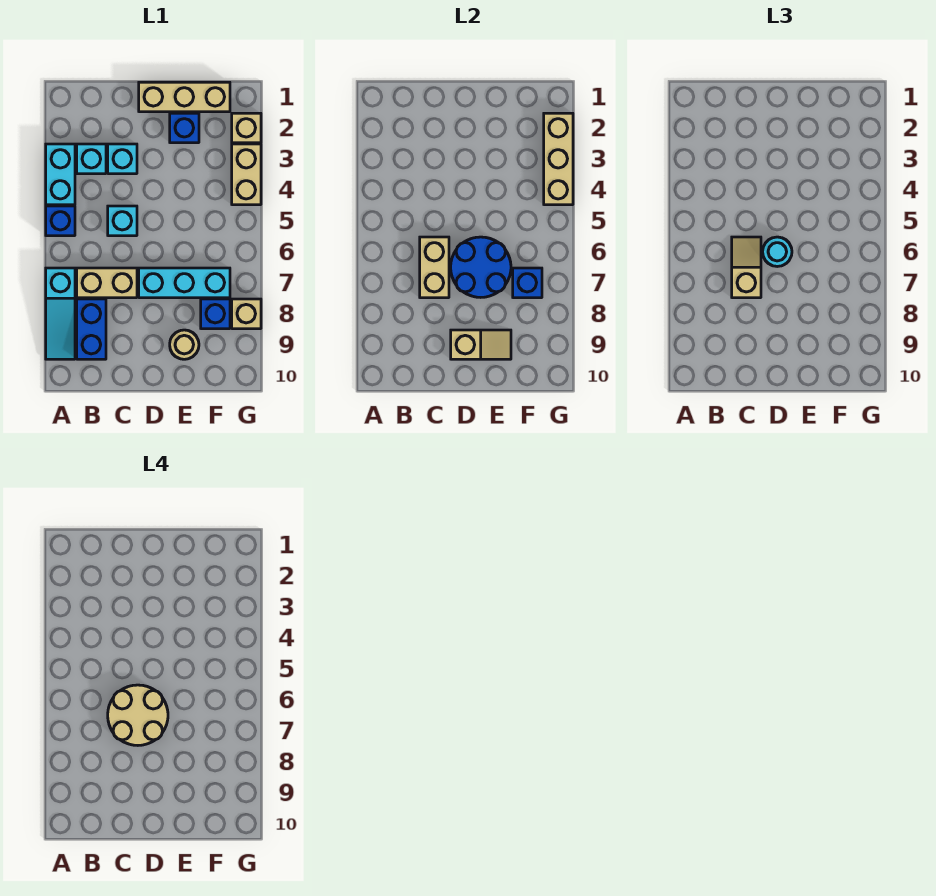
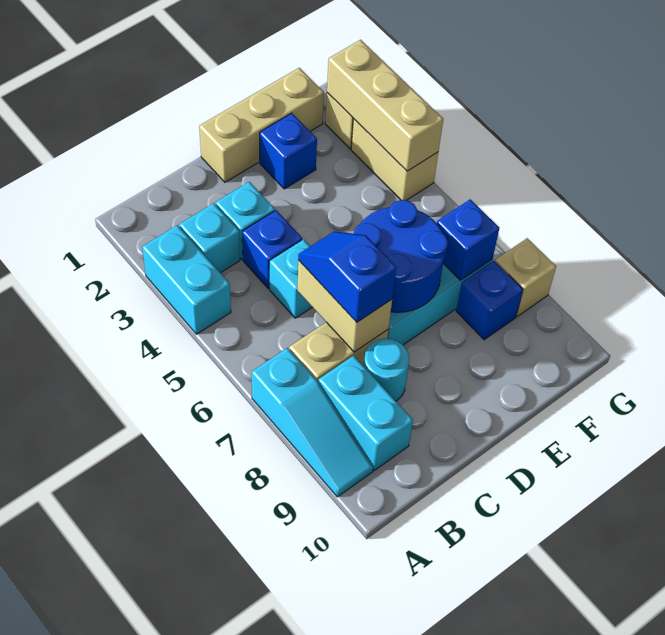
blue brick A5 level 1 -> blue brick C4 level 1
blue brick B8:B9 level 1 -> cyan brick B8:B9 level 1
tan slope C6:C7 level 3 top 7 -> blue slope C6:C7 level 3 top 7
tan round brick C6:D7 level 4 -> none
cyan round brick D6 level 3 -> cyan round brick C8 level 1
tan slope D9:E9 level 2 top D -> none
tan round brick E9 level 1 -> none

